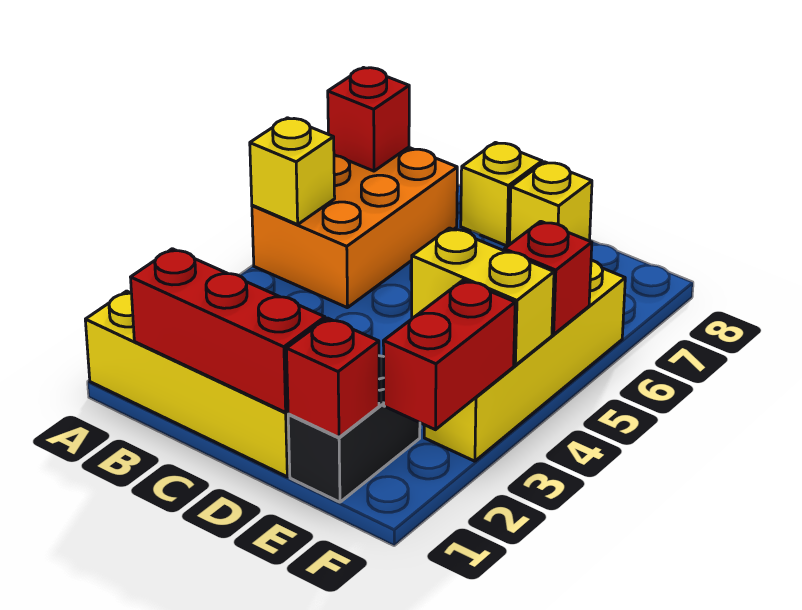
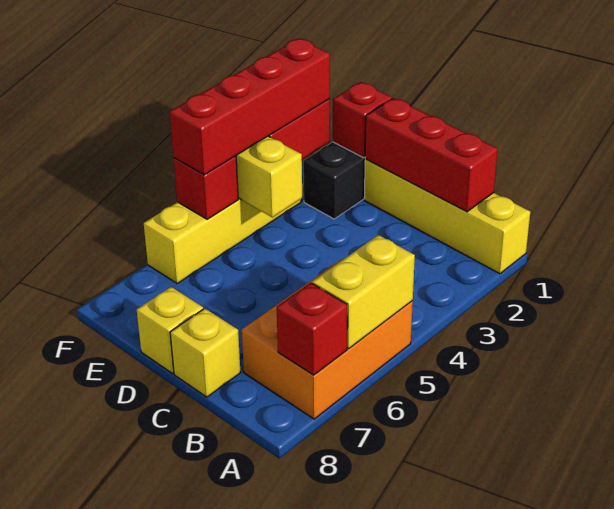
yellow brick A5 level 2 -> yellow brick A5:A6 level 2
none -> red brick F2:F5 level 3

